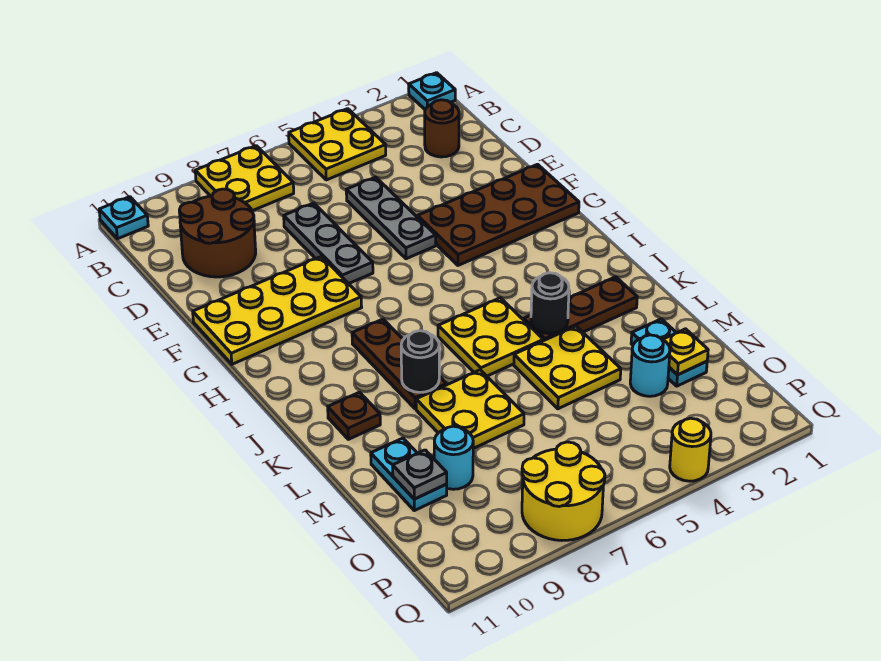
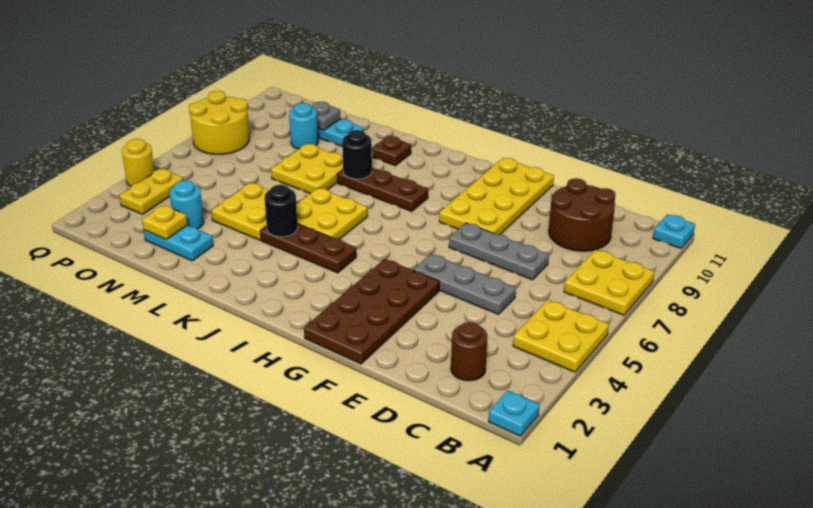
brown plate K2:K4 level 1 -> brown plate I4:K4 level 1
none -> yellow plate P3:P4 level 1

